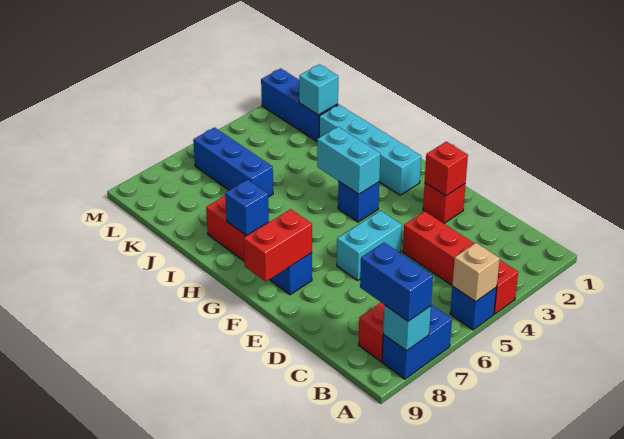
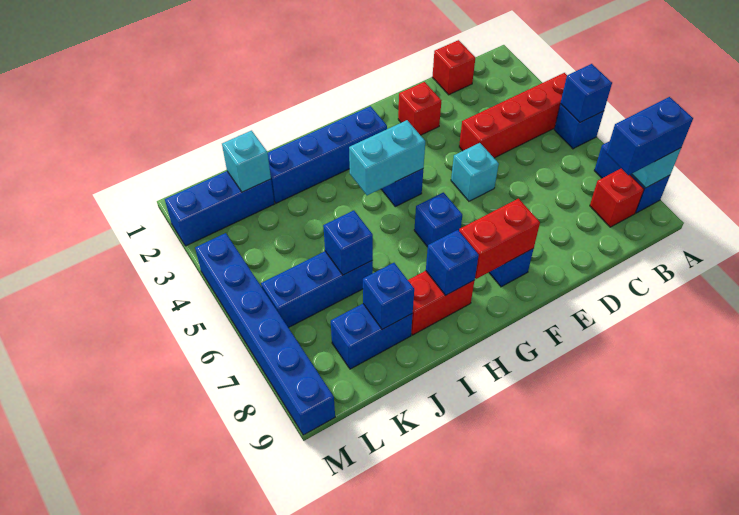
tan brick A5 level 2 -> blue brick A5 level 2
red brick E2 level 2 -> red brick C1 level 1
cyan brick E5:E6 level 1 -> cyan brick E5 level 1
red brick F8:F9 level 2 -> red brick F8:G8 level 2
cyan brick G2:J2 level 1 -> blue brick G2:J2 level 1
none -> blue brick G6 level 1
none -> blue brick J6 level 2
none -> blue brick J8:K8 level 1
none -> blue brick J8 level 2
none -> blue brick M4:M9 level 1

